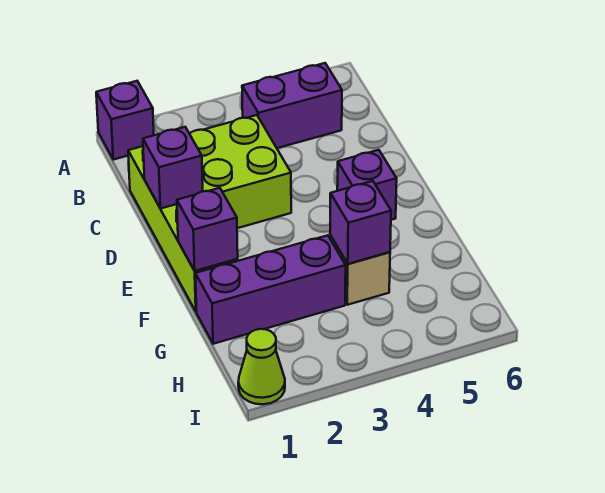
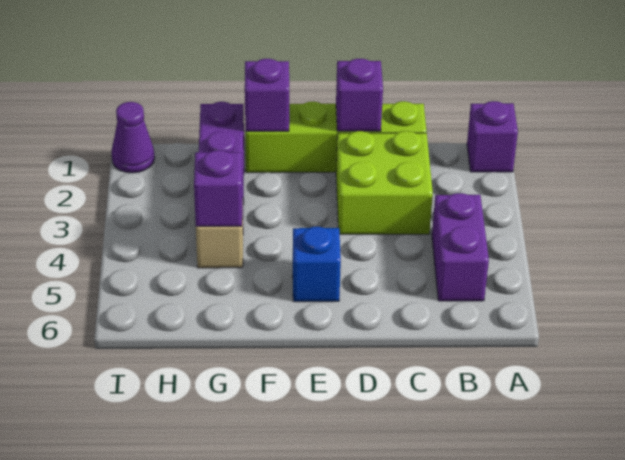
purple brick E5 level 1 -> blue brick E5 level 1
lime cone I1 level 1 -> purple cone I1 level 1

